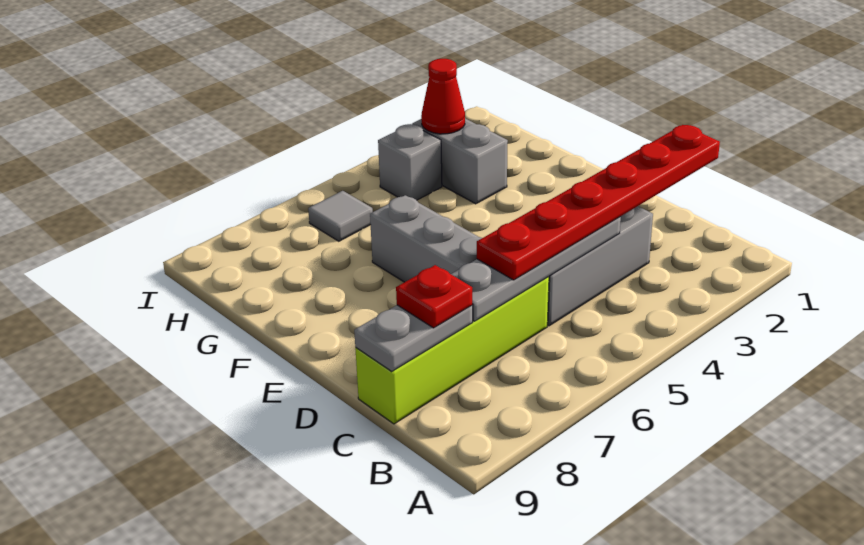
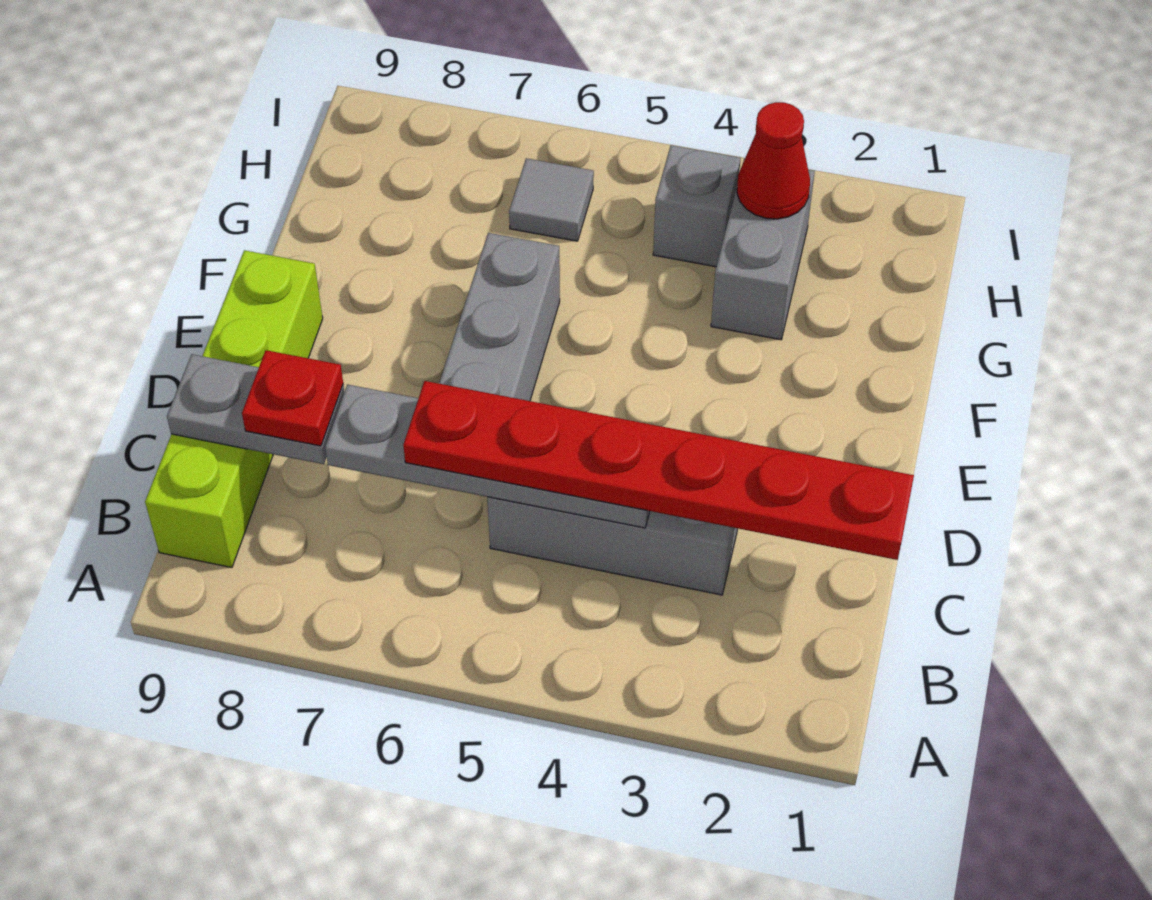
lime brick C6:C9 level 1 -> lime brick B9:E9 level 1

